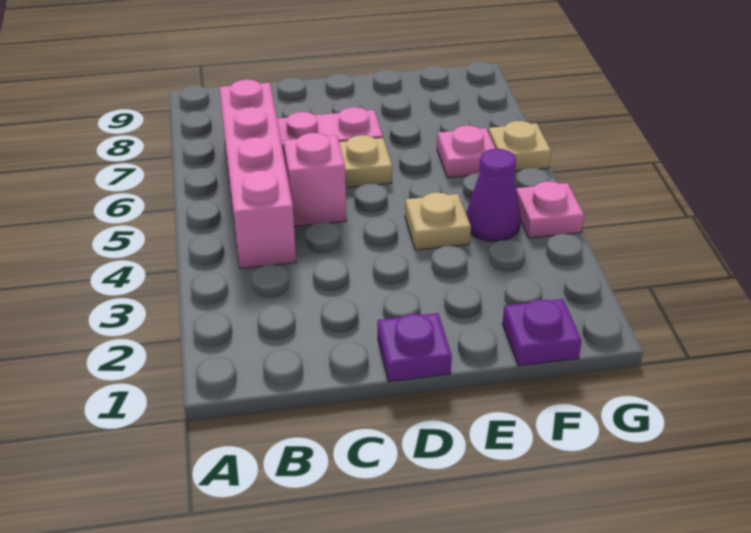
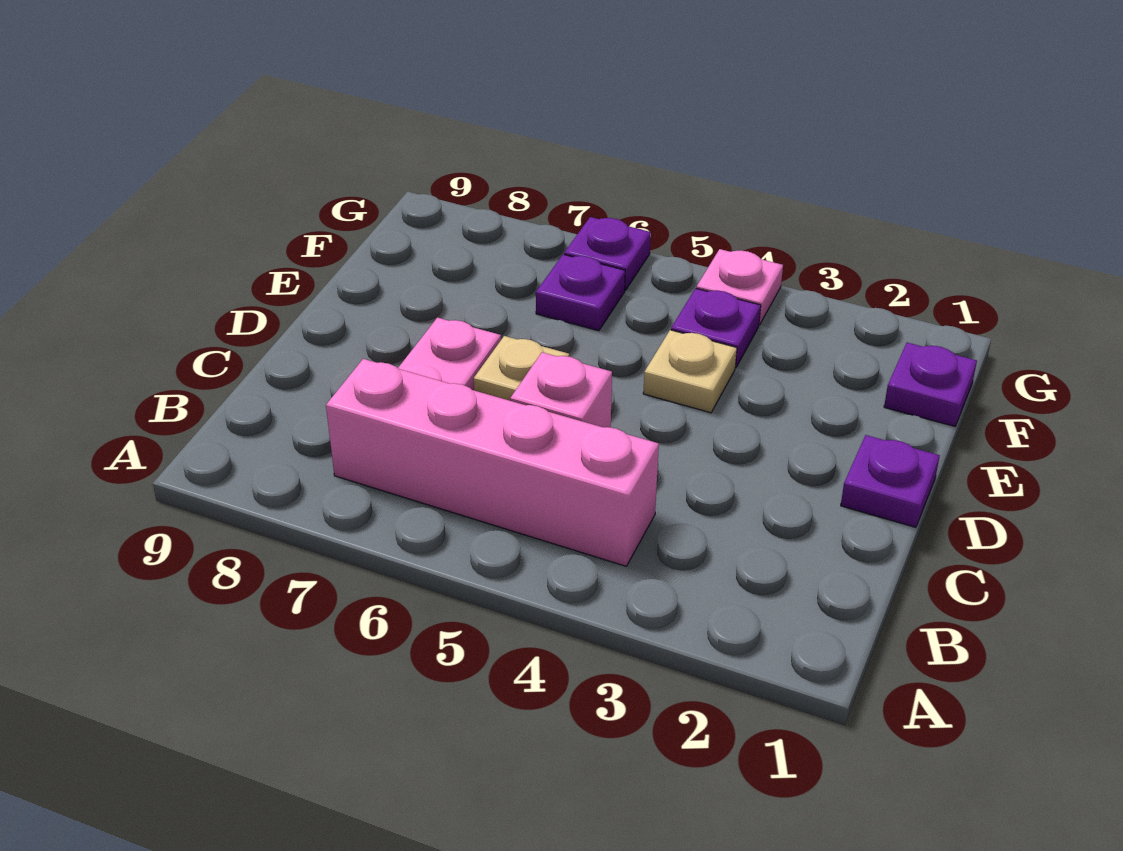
purple cone F4 level 1 -> purple plate F4 level 1
pink plate F6 level 1 -> purple plate F6 level 1
tan plate G6 level 1 -> purple plate G6 level 1

